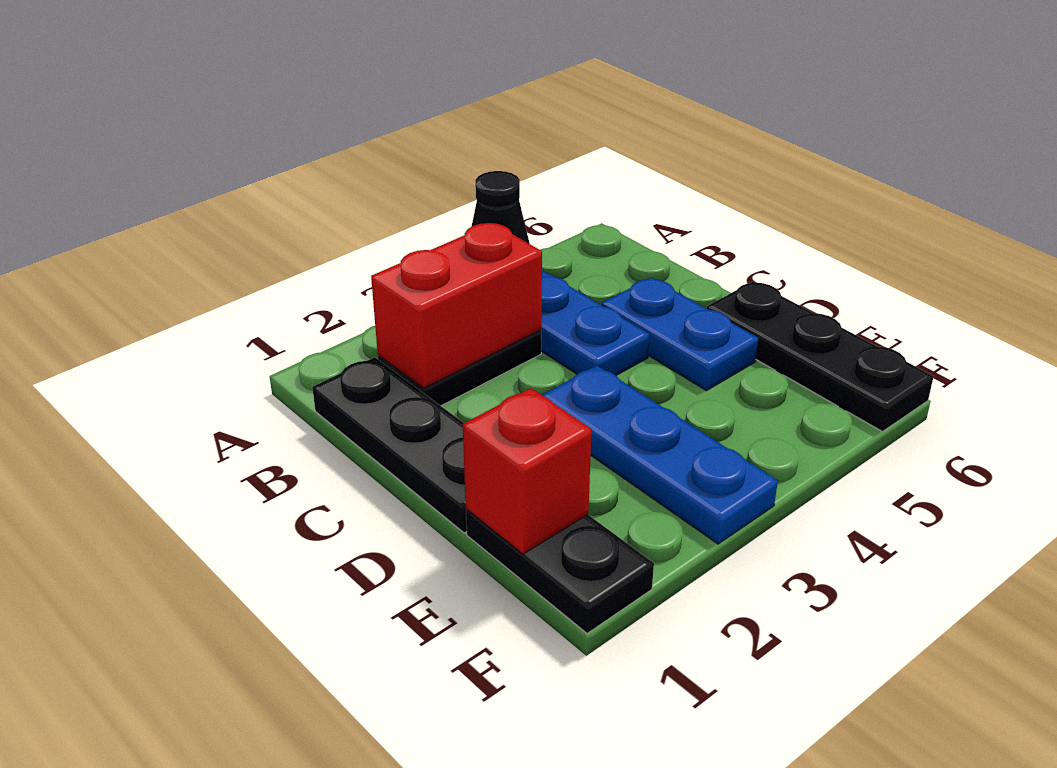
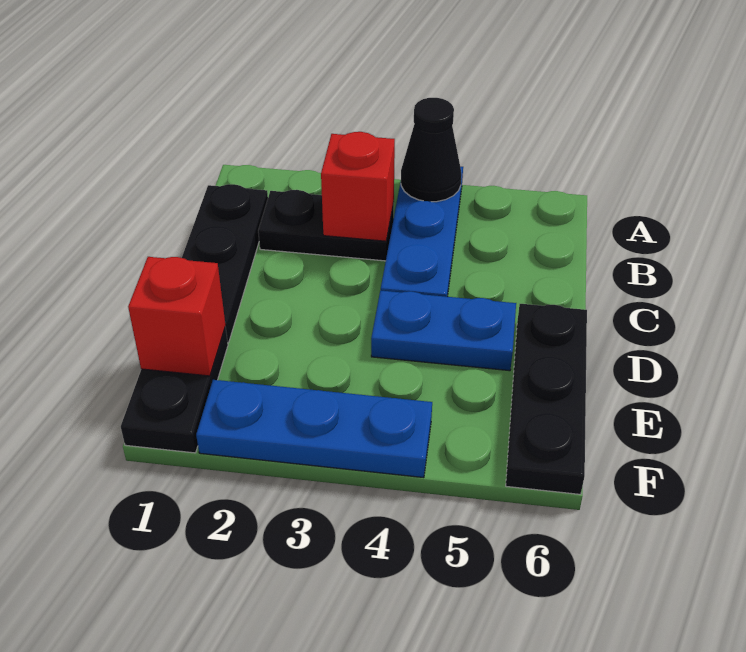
red brick B2:B3 level 2 -> red brick B3 level 2
blue plate C5:D5 level 1 -> blue plate D4:D5 level 1
blue plate D3:F3 level 1 -> blue plate F2:F4 level 1

